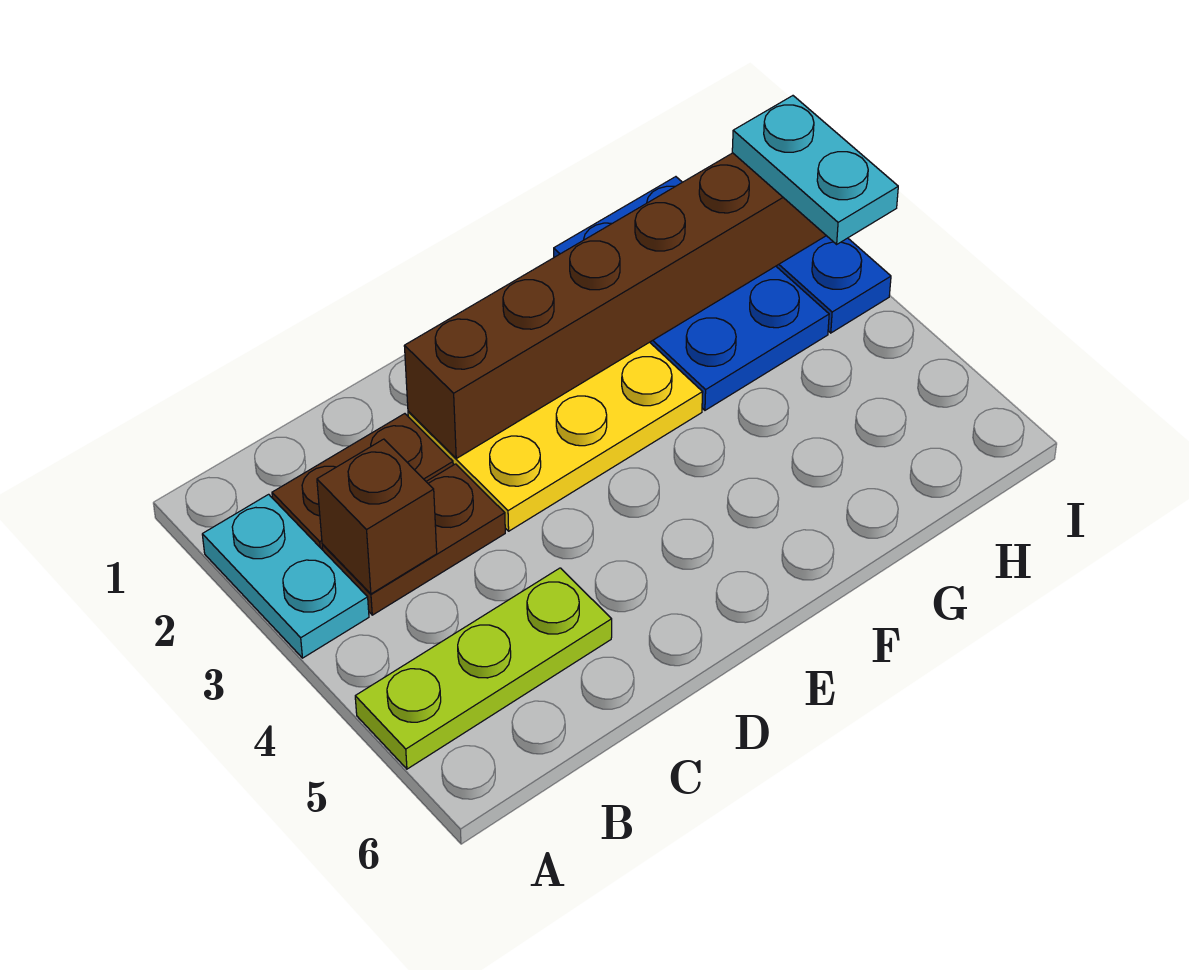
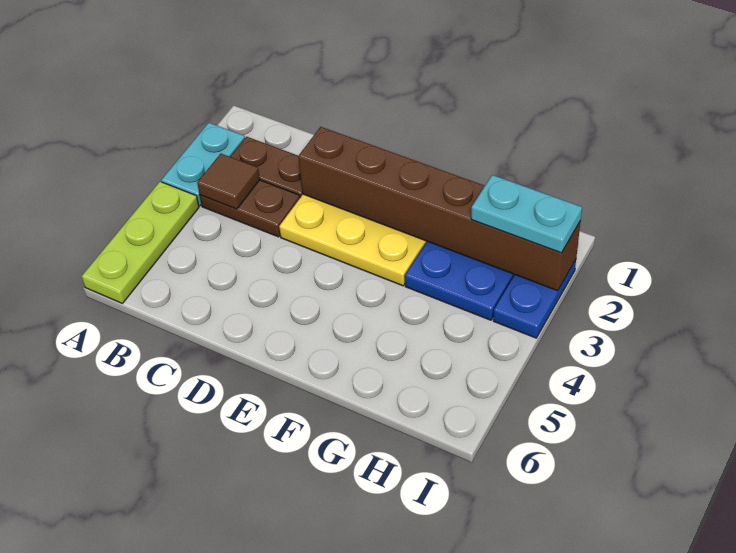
lime plate A5:C5 level 1 -> lime plate A4:A6 level 1
brown brick B3 level 2 -> brown tile B3 level 2
cyan plate I2:I3 level 3 -> cyan plate H2:I2 level 3

